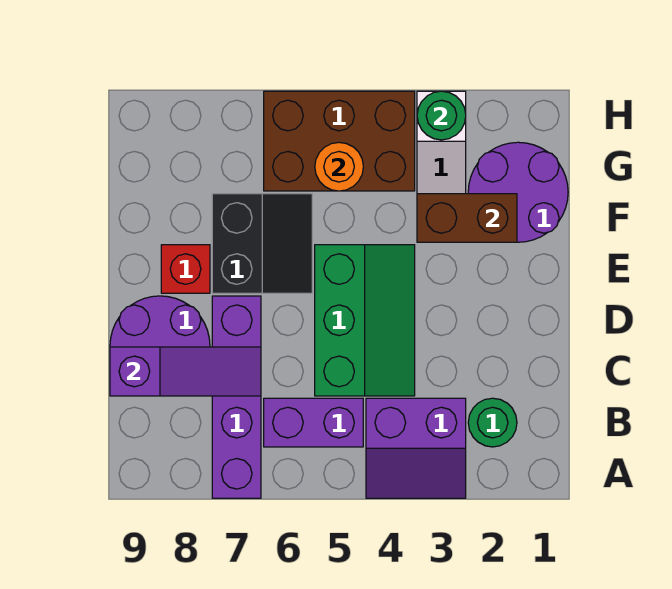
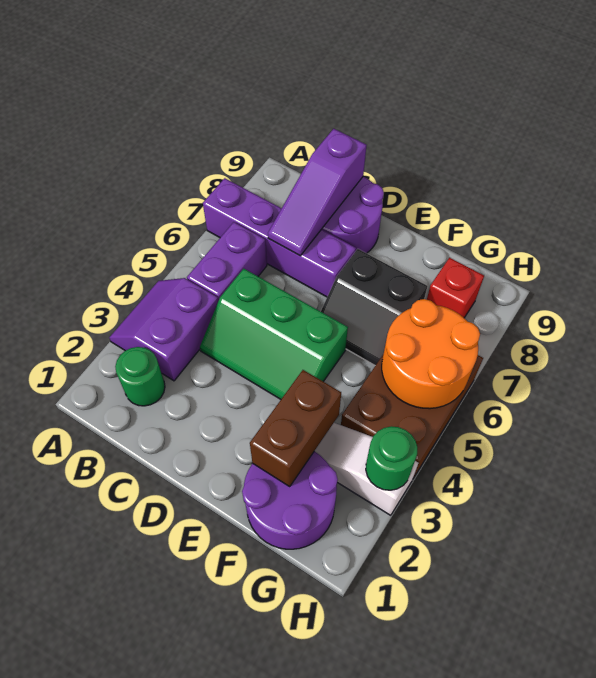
red brick E8 level 1 -> red brick G8 level 1
orange round brick G5 level 2 -> orange round brick G5:H6 level 2

